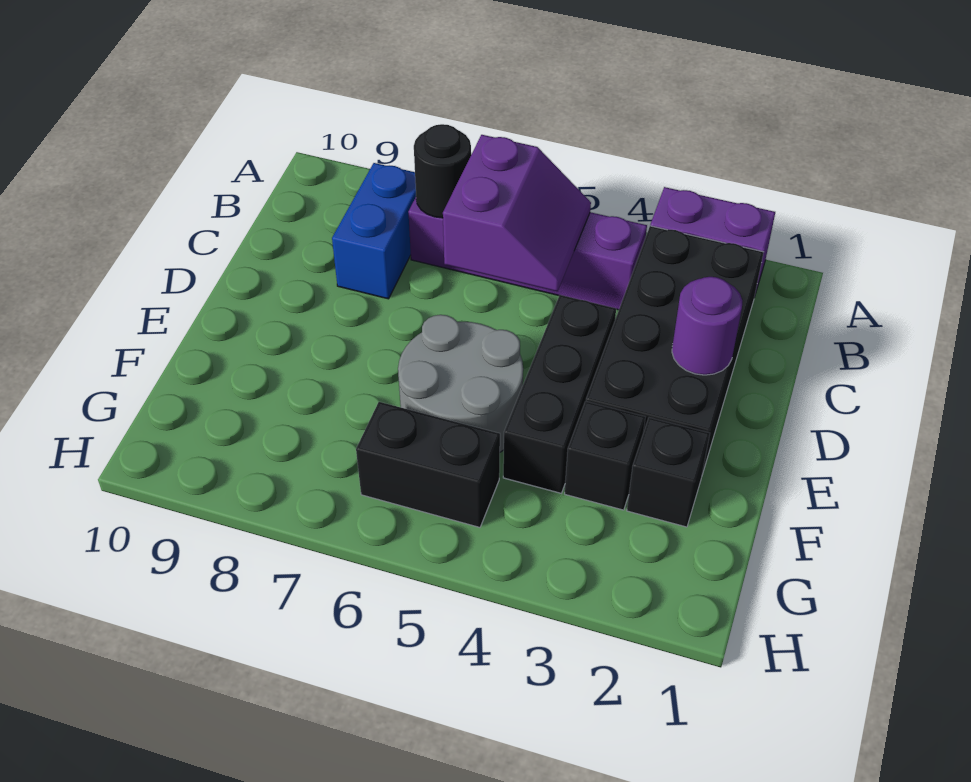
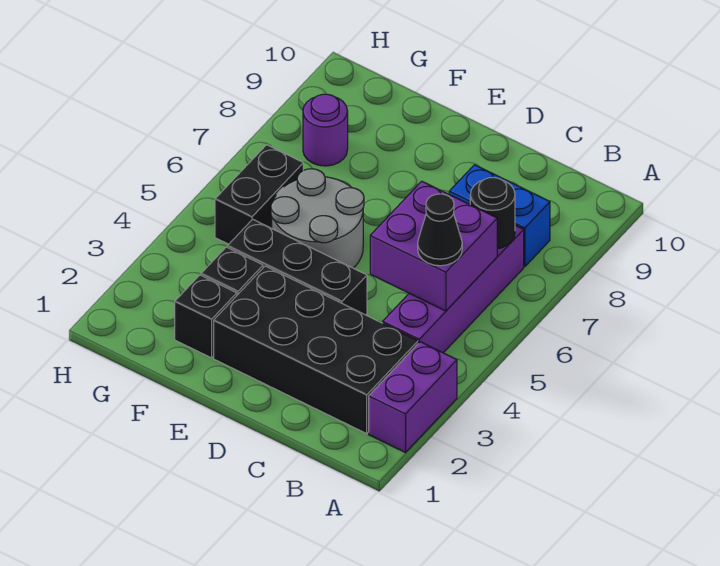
purple slope B5:C6 level 2 top 6 -> purple brick B5:C6 level 2
none -> black cone B5 level 3
purple round brick D2 level 2 -> purple round brick G8 level 1

